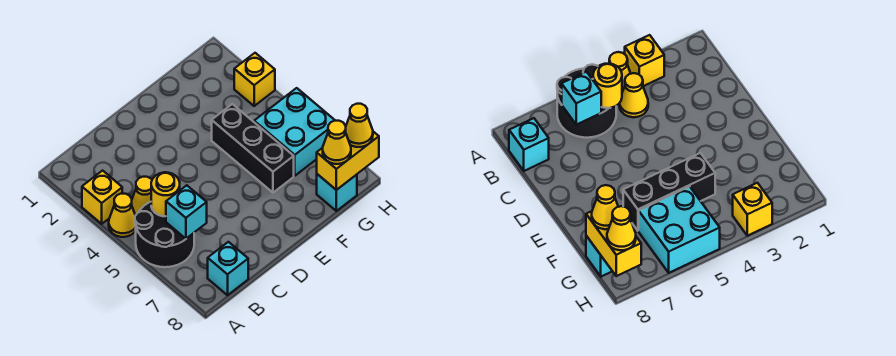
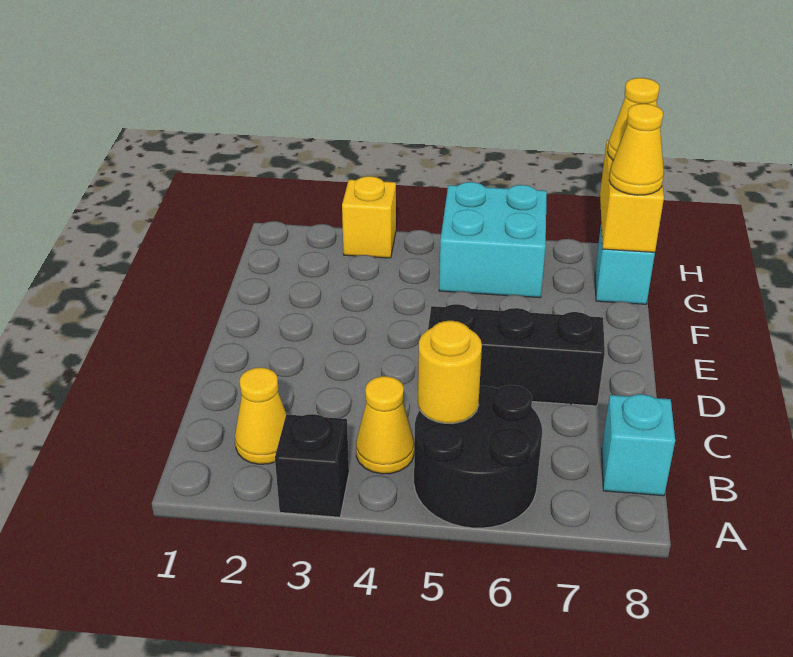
yellow brick A3 level 1 -> black brick A3 level 1
yellow cone A4 level 1 -> yellow cone B2 level 1
cyan brick B6 level 2 -> none
black brick F4:F6 level 1 -> black brick D5:D7 level 1

